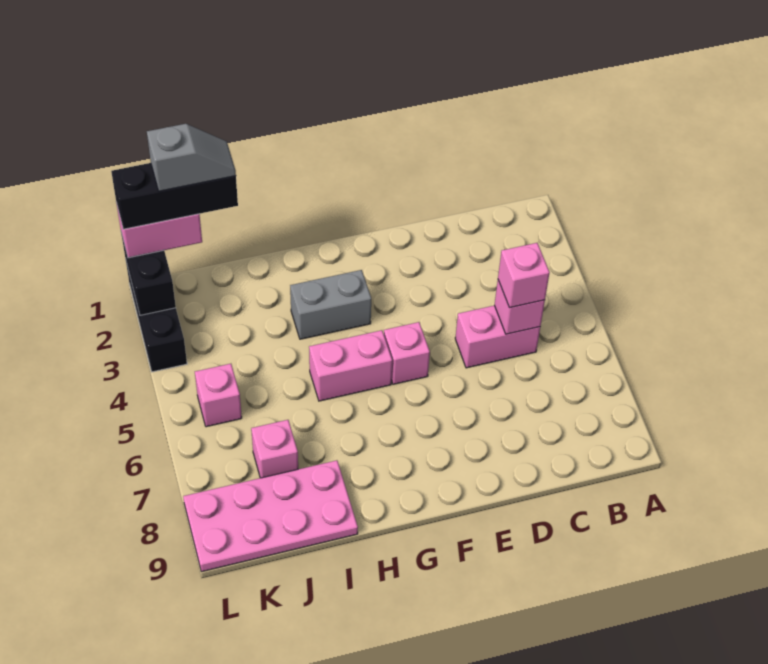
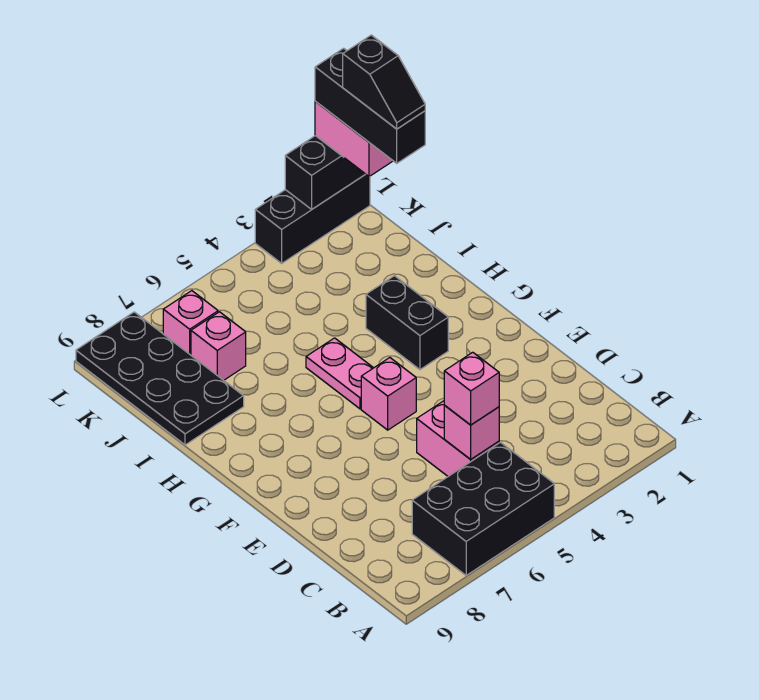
none -> black brick A5:B7 level 1
grey brick G3:H3 level 1 -> black brick G3:H3 level 1
pink brick G5:H5 level 1 -> pink plate G5:H5 level 1
pink plate I8:L9 level 1 -> black plate I8:L9 level 1
grey slope J1:K1 level 5 top K -> black slope J1:K1 level 5 top K
pink brick K5 level 1 -> pink brick K7 level 1

